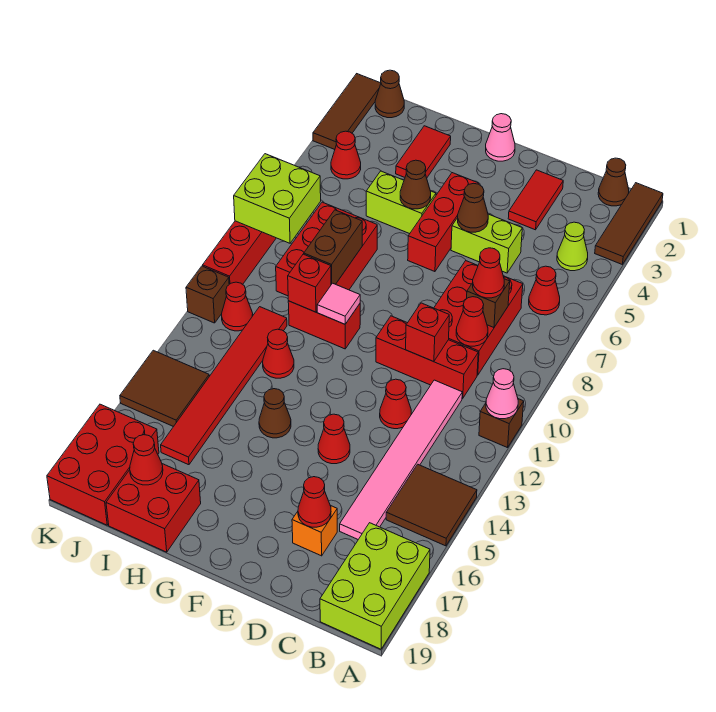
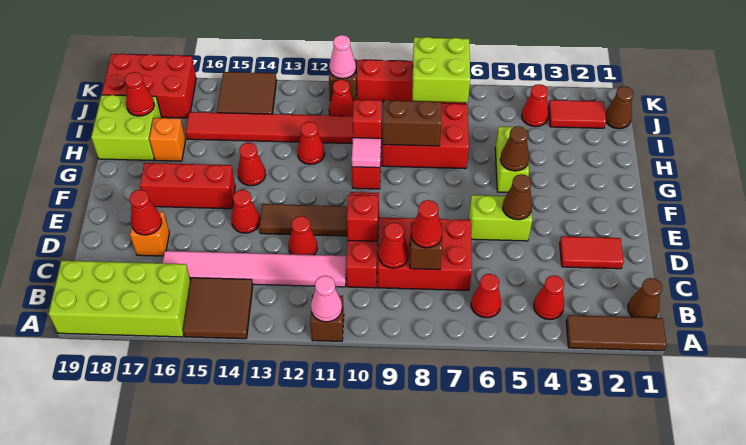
lime brick A17:B19 level 1 -> lime brick A16:B19 level 1
lime cone B4 level 1 -> red cone B4 level 1
lime brick D5:E5 level 1 -> lime brick E5:E6 level 1
pink cone F1 level 1 -> pink cone K11 level 2
red brick F4:F6 level 1 -> red brick F15:F17 level 1
brown cone G14 level 1 -> red cone G14 level 1
red tile H2:H3 level 1 -> red tile J2:J3 level 1
none -> orange brick H17 level 1
red brick H18:I19 level 1 -> lime brick H18:I19 level 1
brown tile K1:K3 level 1 -> brown tile E11:E13 level 1

